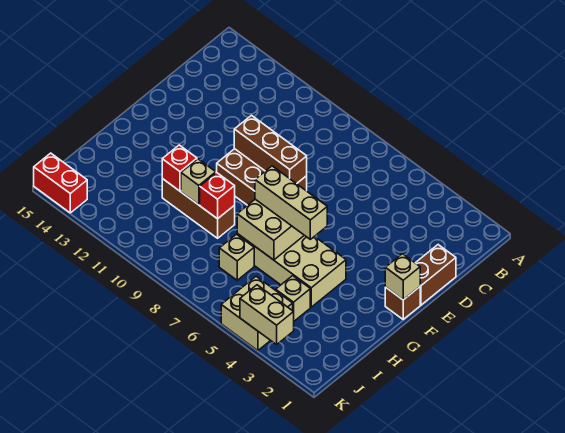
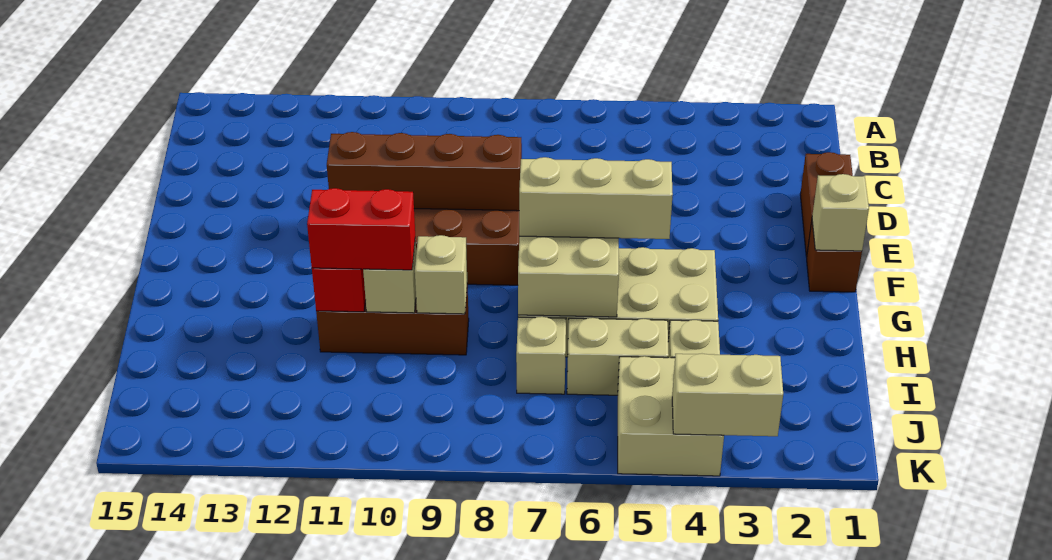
brown brick E8:E10 level 2 -> brown brick E8:E11 level 2
red brick H9 level 2 -> tan brick H9 level 2
none -> tan brick I5:I6 level 1
red brick K14:K15 level 1 -> red brick H10:H11 level 3

